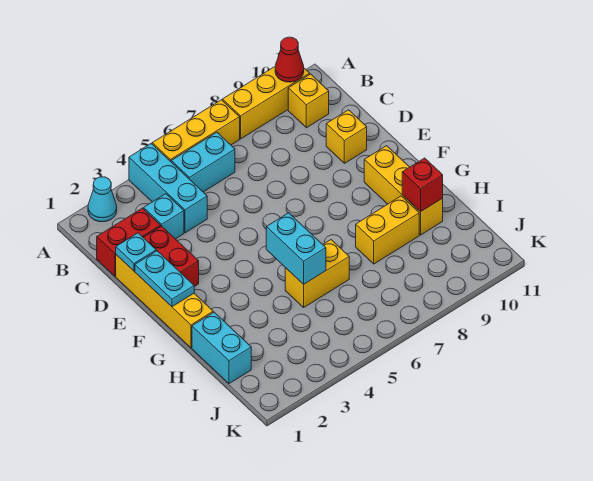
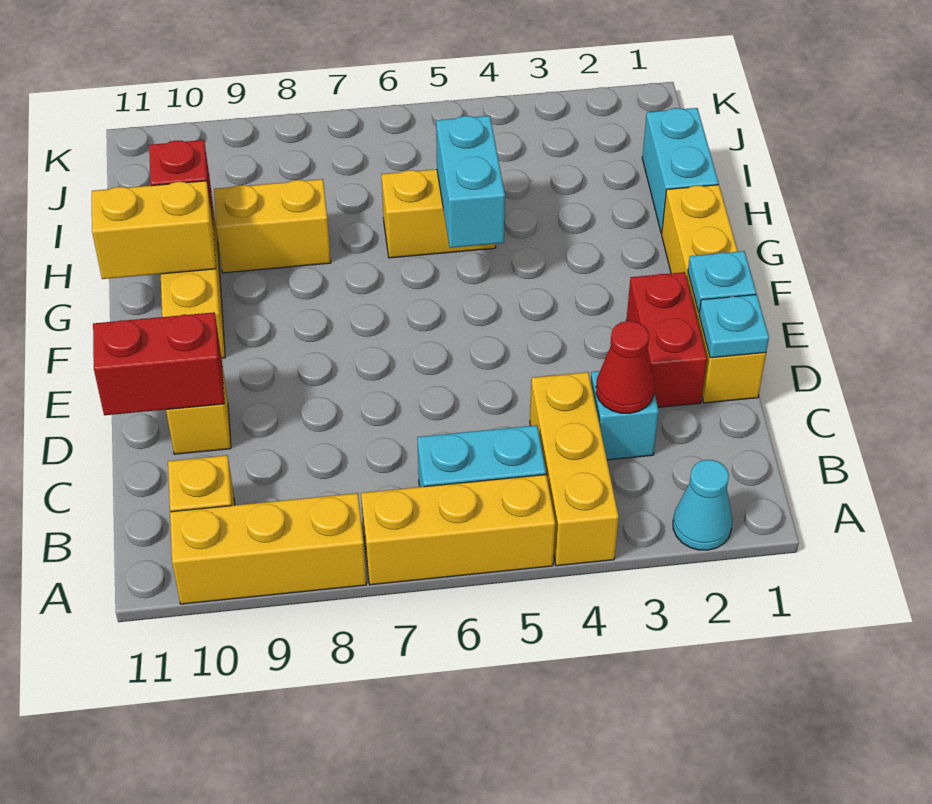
cyan brick A4:C4 level 1 -> yellow brick A4:C4 level 1
red cone A10 level 2 -> red cone C3 level 2
red brick C1:C2 level 1 -> red brick D10:D11 level 2
cyan plate E1:F1 level 2 -> cyan plate E1 level 2
none -> yellow brick G10:G11 level 2

